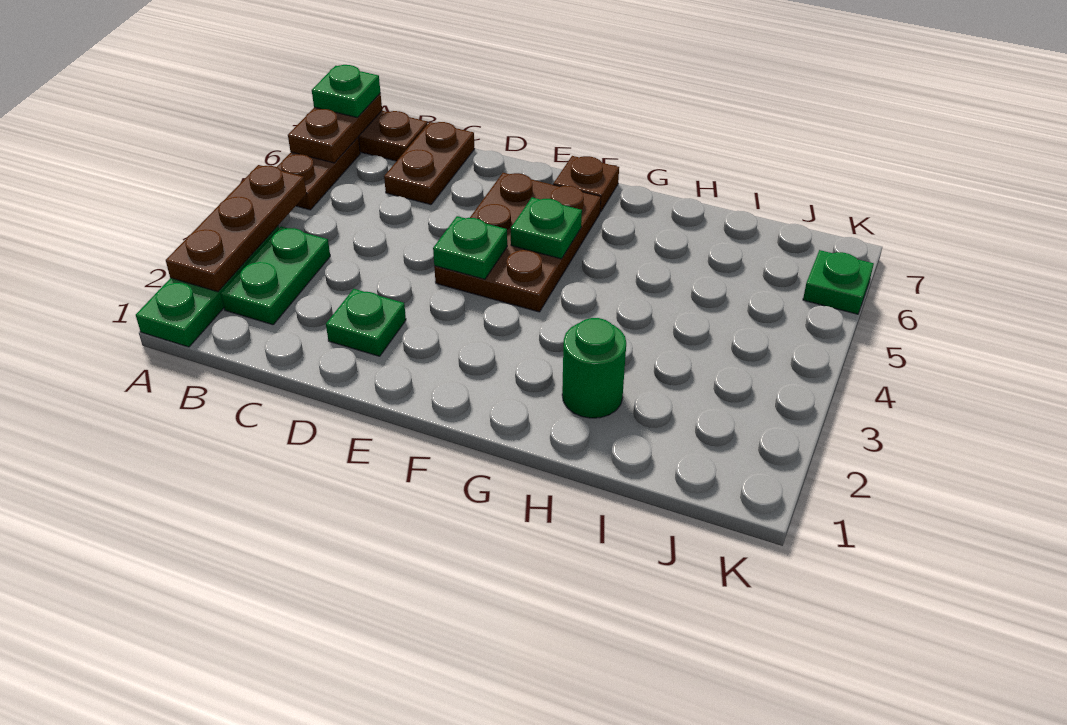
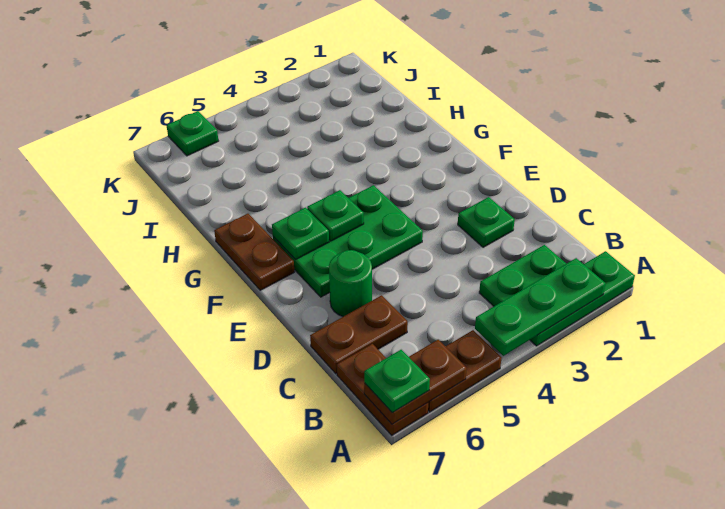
brown plate A2:A4 level 2 -> green plate A2:A4 level 2
brown plate E4:F6 level 1 -> green plate E4:F6 level 1
green plate E4 level 2 -> green plate F6 level 2
brown plate F7 level 1 -> brown plate F7:G7 level 1
green round brick H2 level 1 -> green round brick D6 level 1

